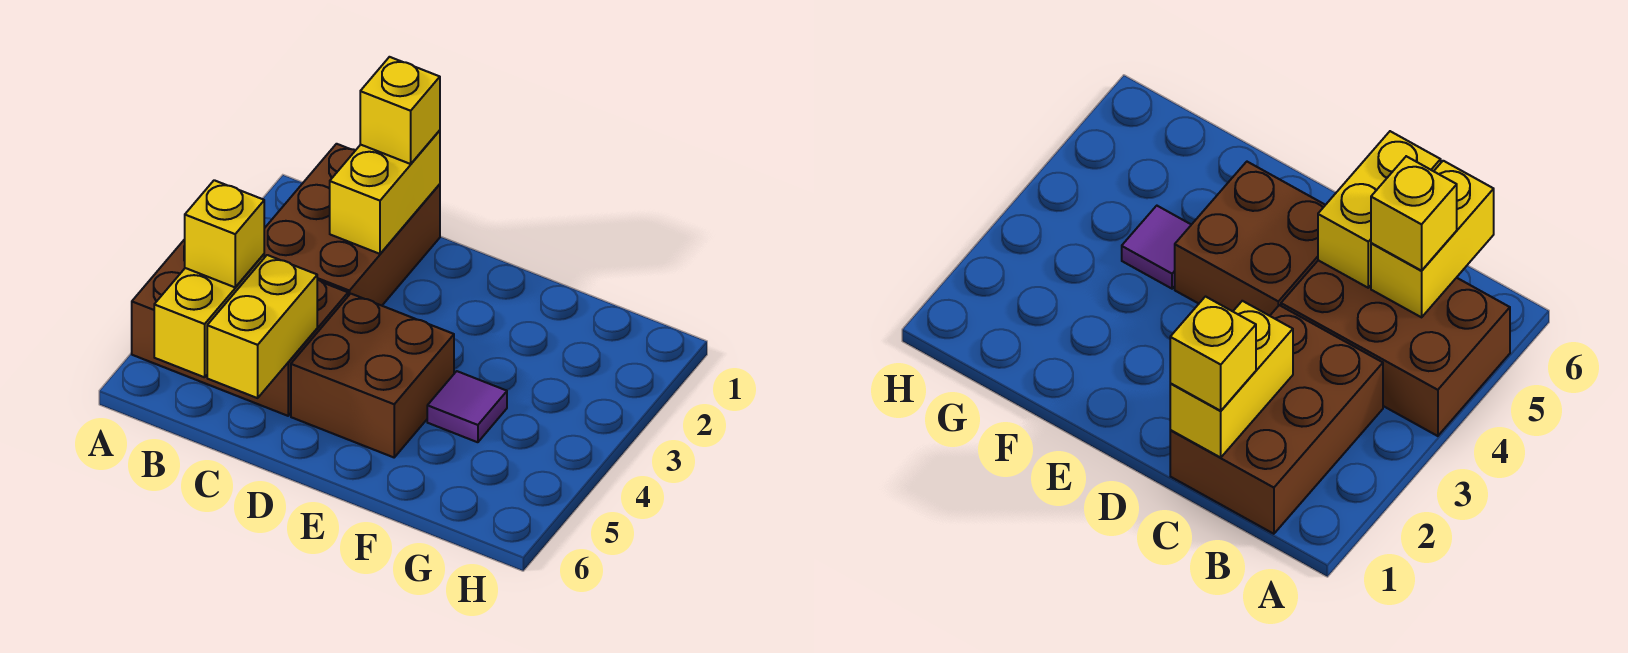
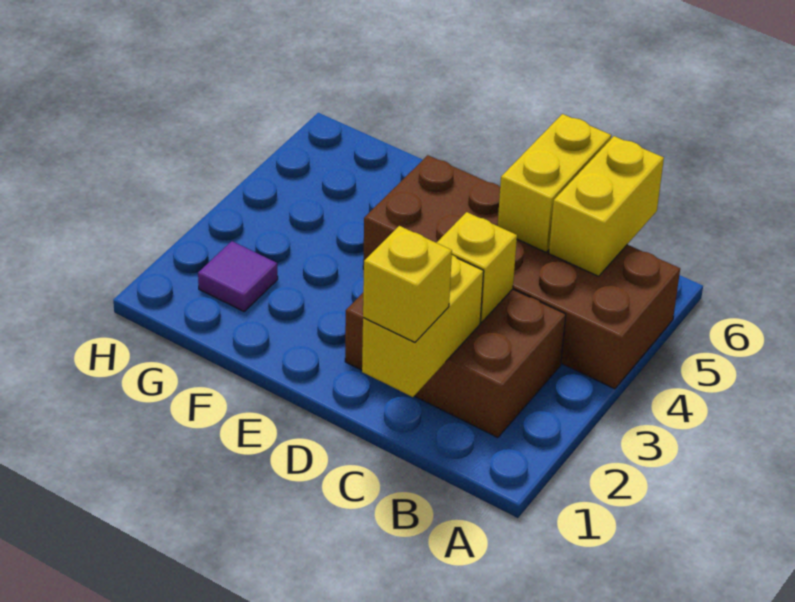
brown brick B1:C3 level 1 -> brown brick B2:D3 level 1
yellow brick B5 level 3 -> yellow brick C3 level 2
purple tile F4 level 1 -> purple tile G2 level 1

